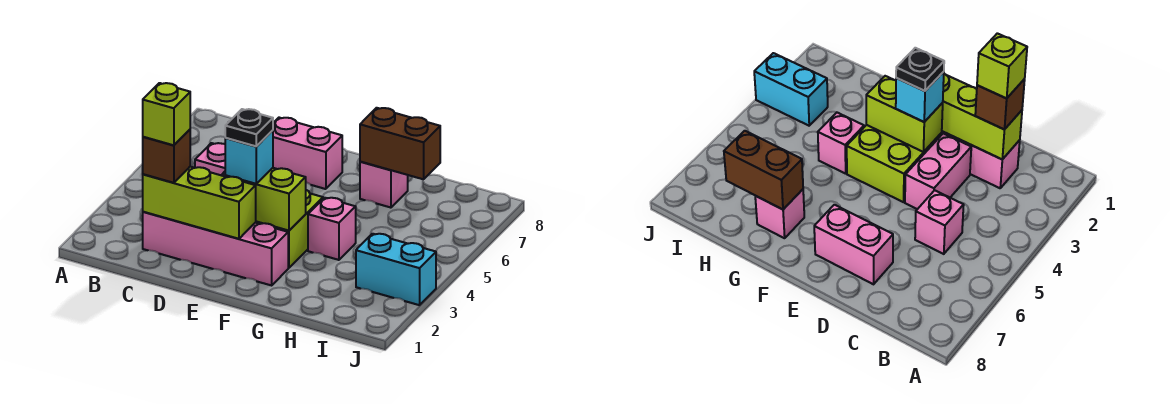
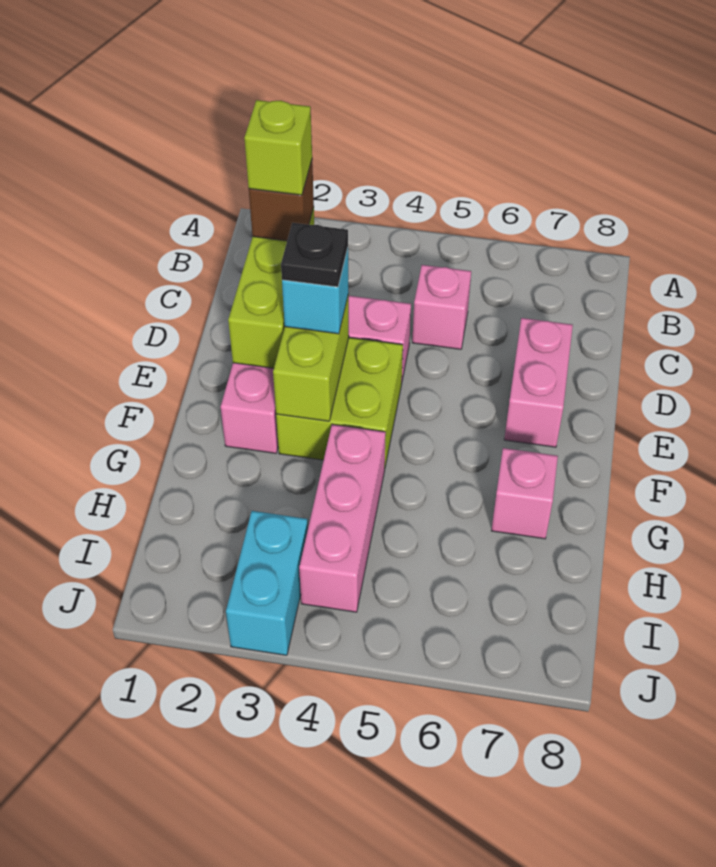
pink brick G4 level 1 -> pink brick G4:I4 level 1
brown brick G7:H7 level 2 -> none

